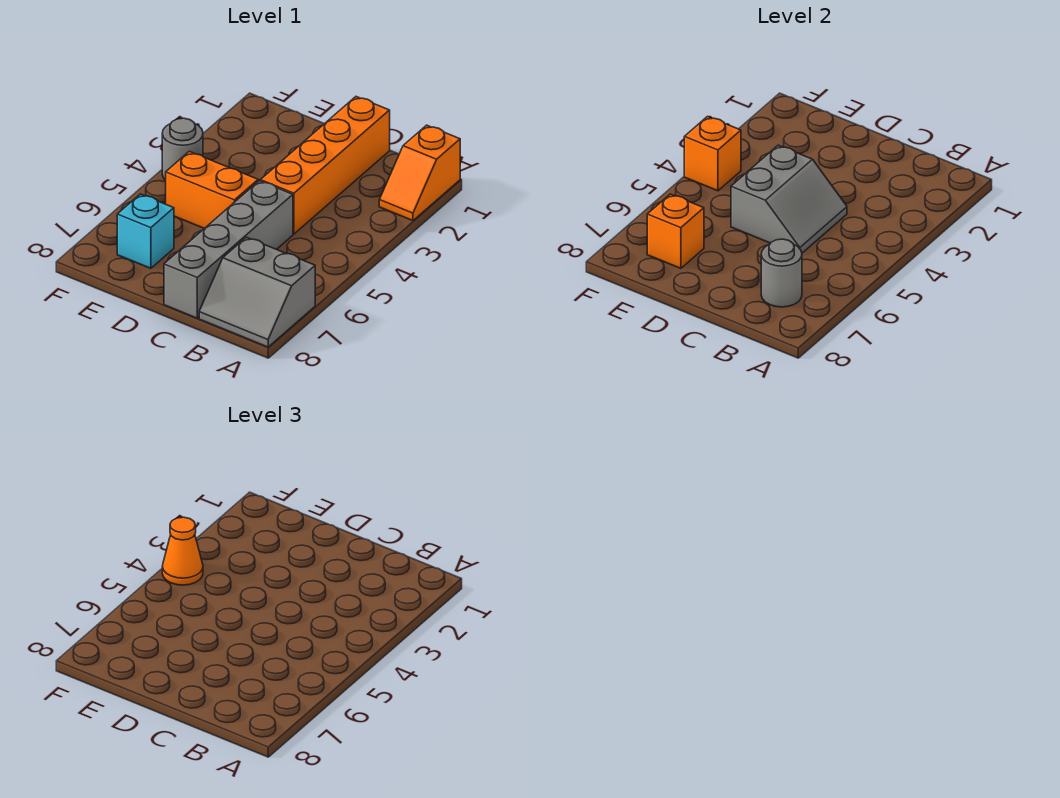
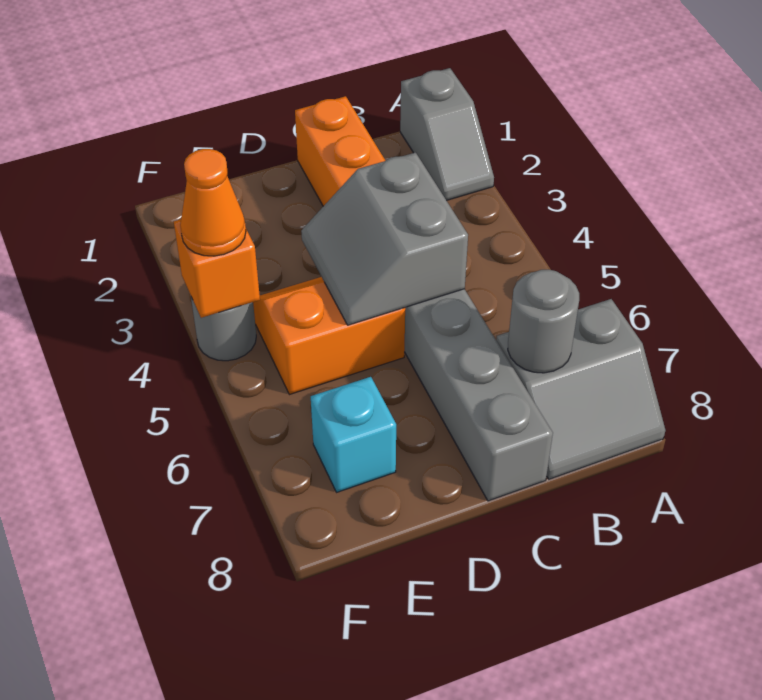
orange slope A1:A2 level 1 top 1 -> grey slope A1:A2 level 1 top 1
grey slope C4:D5 level 2 top D -> grey slope C4:D5 level 2 top C
orange brick E7 level 2 -> none

